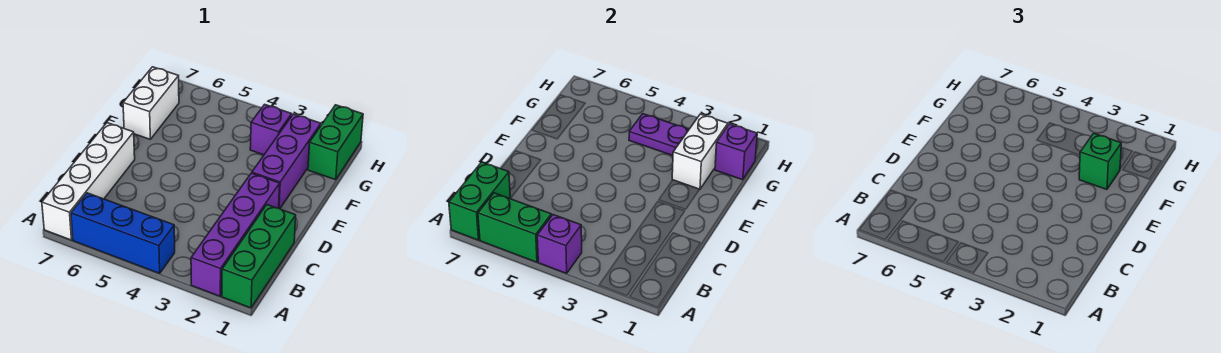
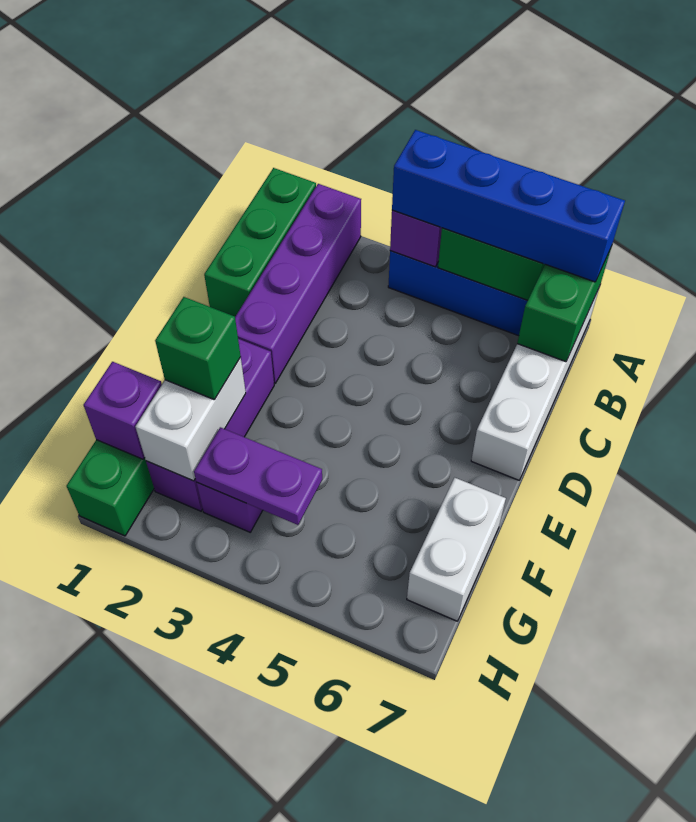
none -> blue brick A4:A7 level 3

